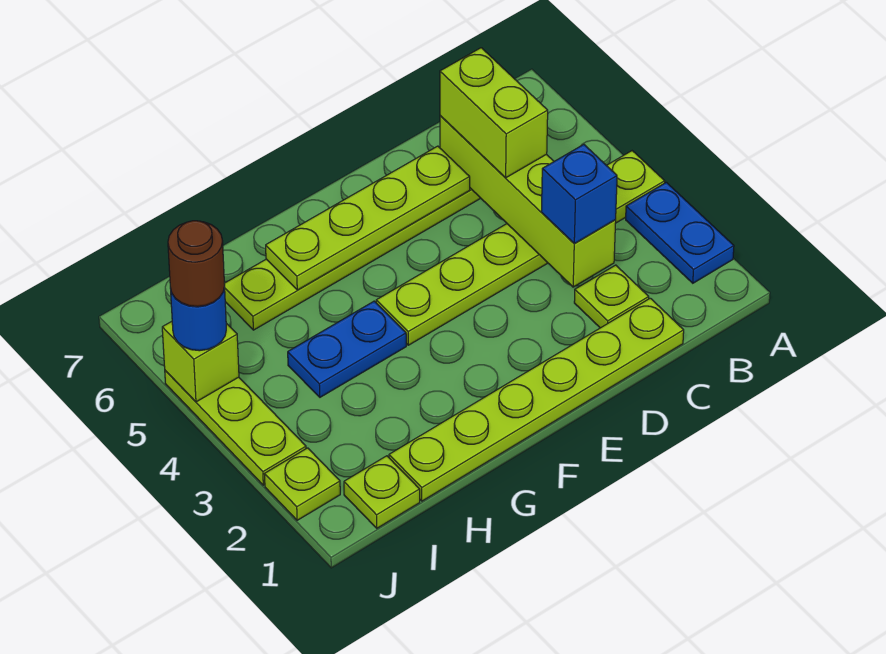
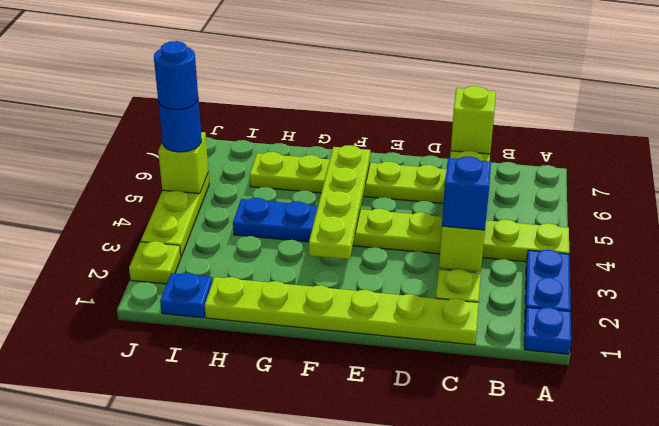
none -> blue plate A1 level 1
lime brick C5:C6 level 3 -> lime brick C6 level 3
lime plate D6:G6 level 2 -> lime plate F3:F6 level 2
lime plate I1 level 1 -> blue plate I1 level 1
brown round brick J5 level 4 -> blue round brick J5 level 4

